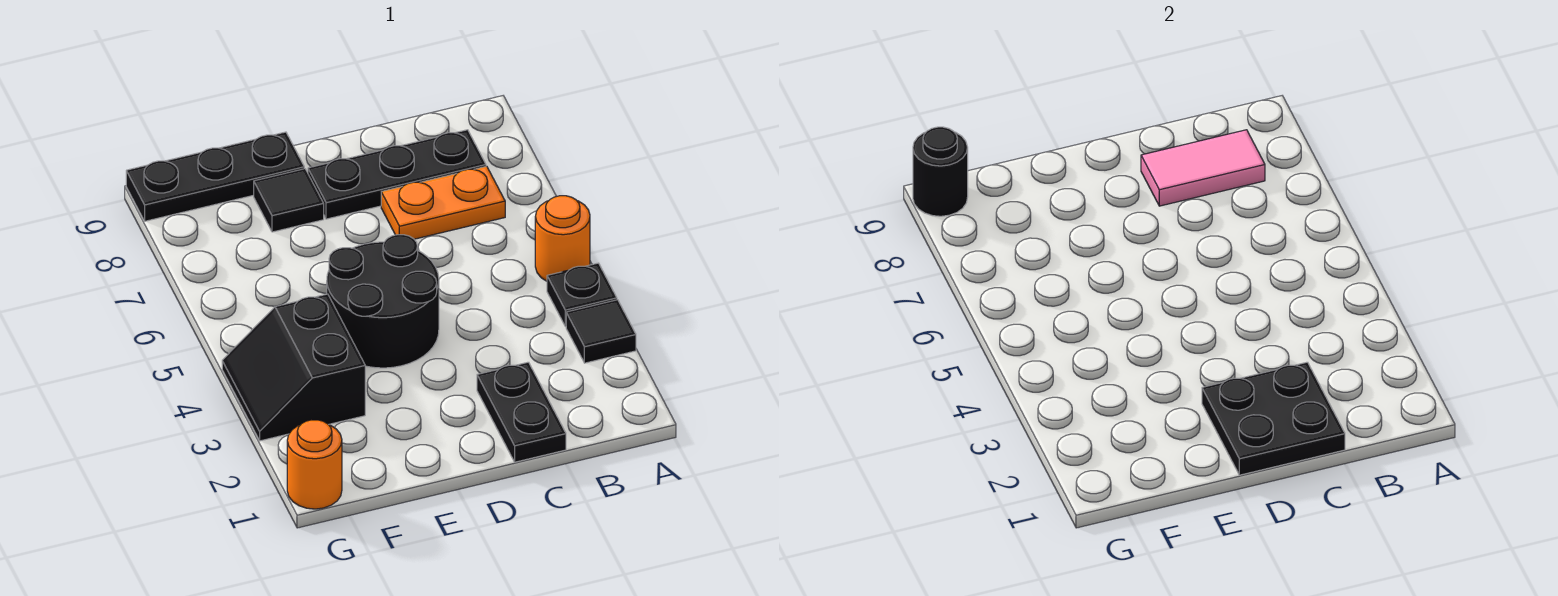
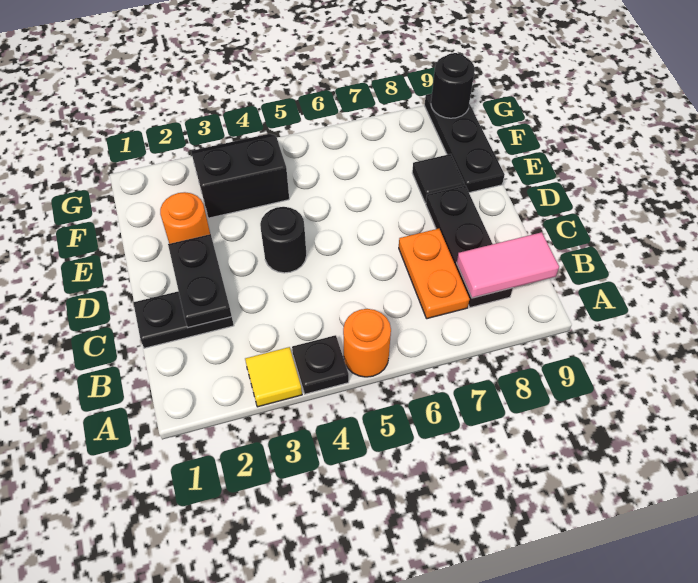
black tile A3 level 1 -> yellow tile A3 level 1
pink tile B8:C8 level 2 -> pink tile B8:B9 level 2
black plate C1:D2 level 2 -> black plate C2:D2 level 2
black round brick D4:E5 level 1 -> black round brick D4 level 1
orange round brick G1 level 1 -> orange round brick E2 level 1

